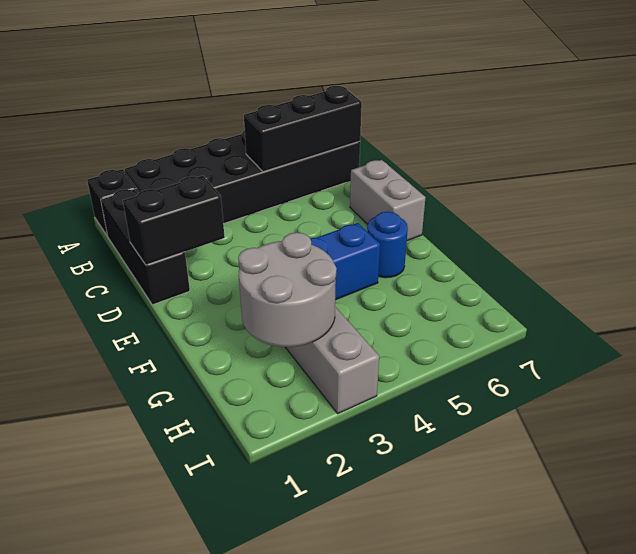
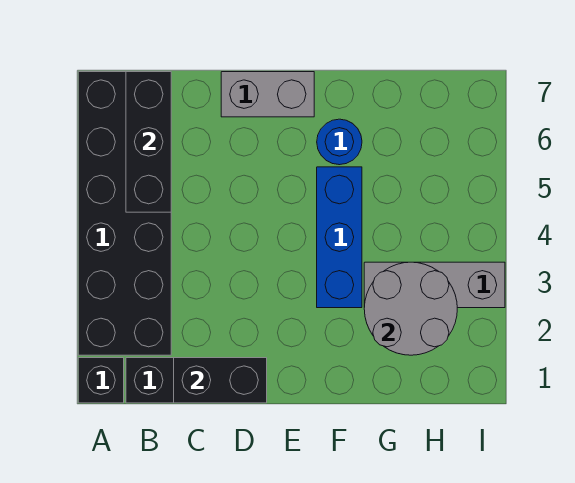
black brick D1:D2 level 2 -> black brick C1:D1 level 2

